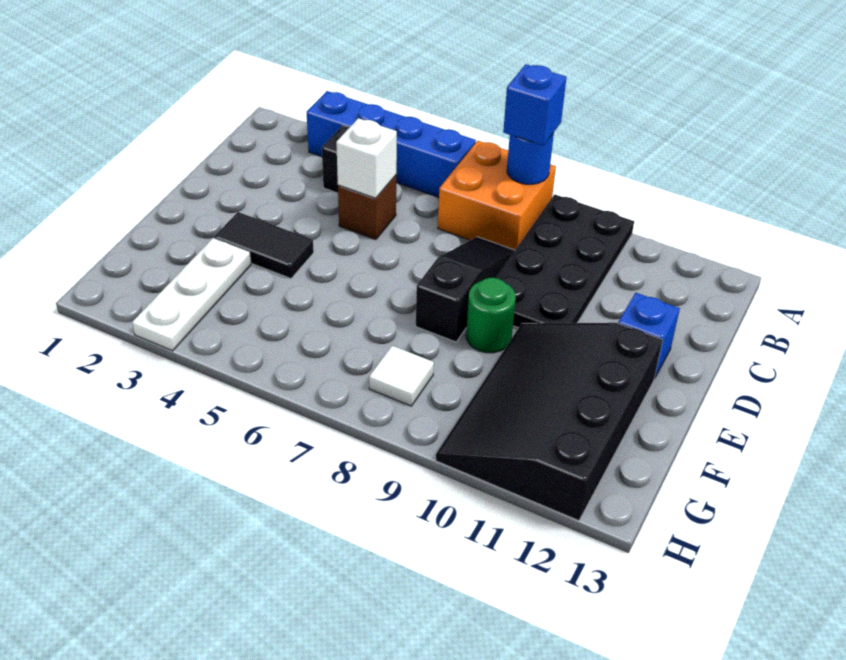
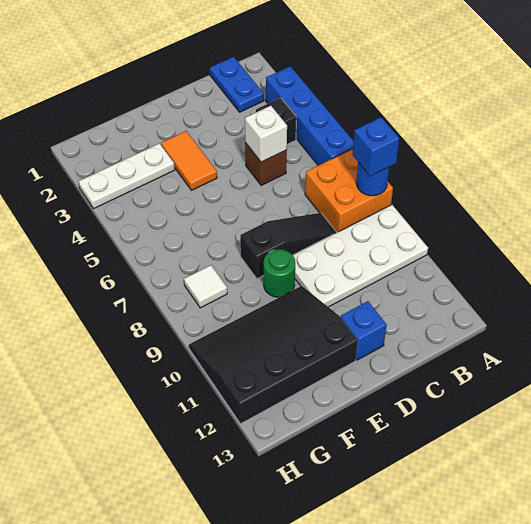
black plate A9:D10 level 1 -> white plate A9:D10 level 1
none -> blue plate B1:B2 level 1
black tile E3:E4 level 1 -> orange tile E3:E4 level 1

